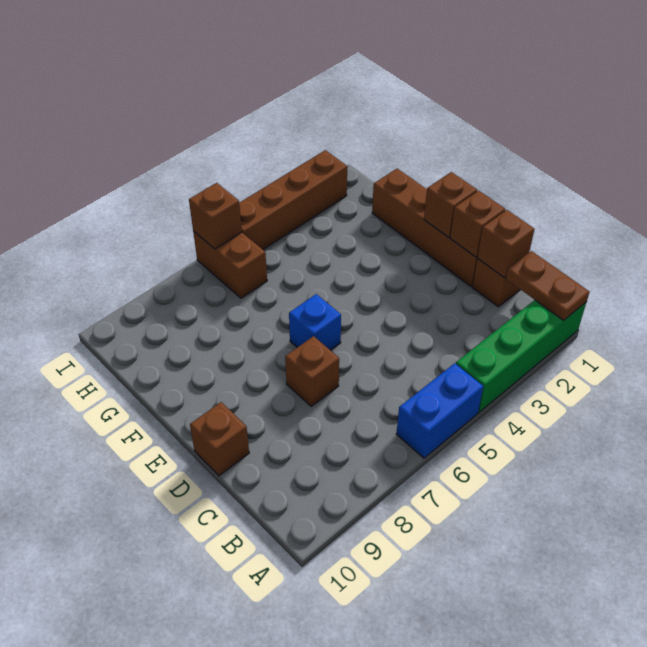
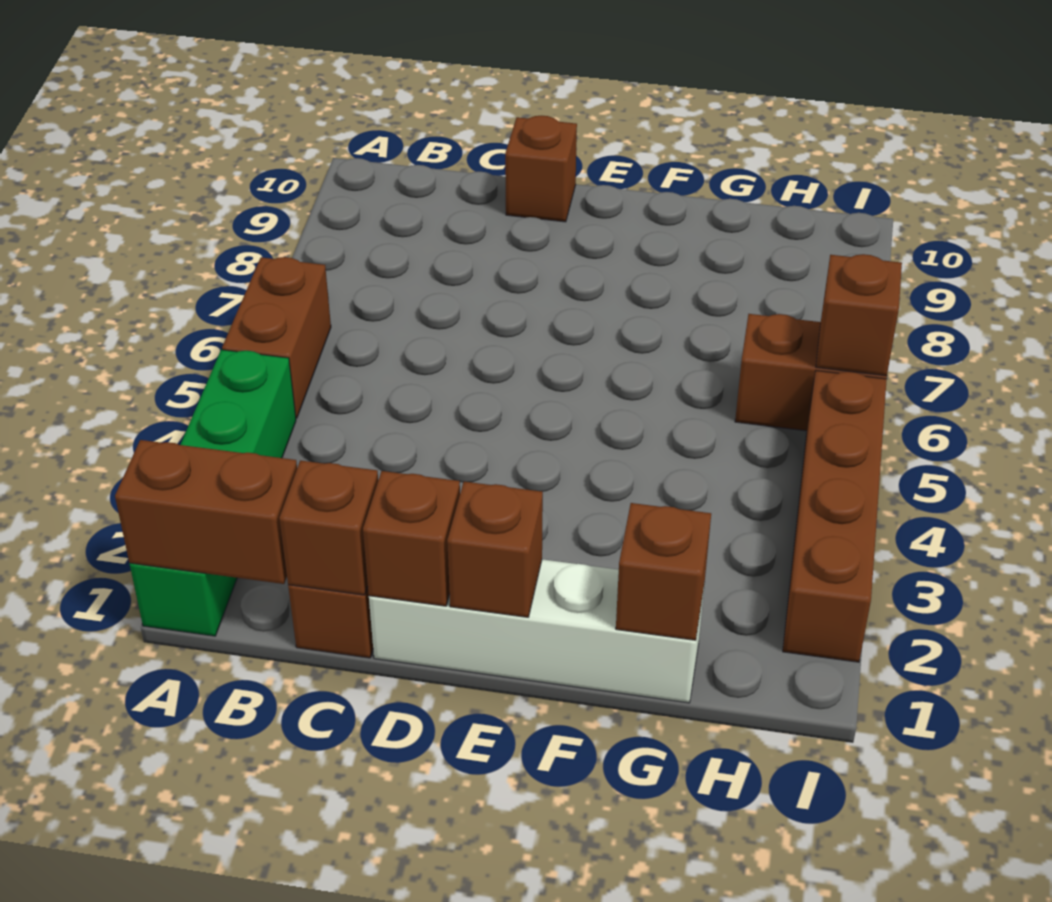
brown plate A1:B1 level 2 -> brown brick A1:B1 level 2
blue brick A5:A6 level 1 -> brown brick A5:A6 level 1
brown brick D1:G1 level 1 -> white brick D1:G1 level 1
brown brick D7 level 1 -> brown brick G1 level 2
blue brick E6 level 1 -> none

